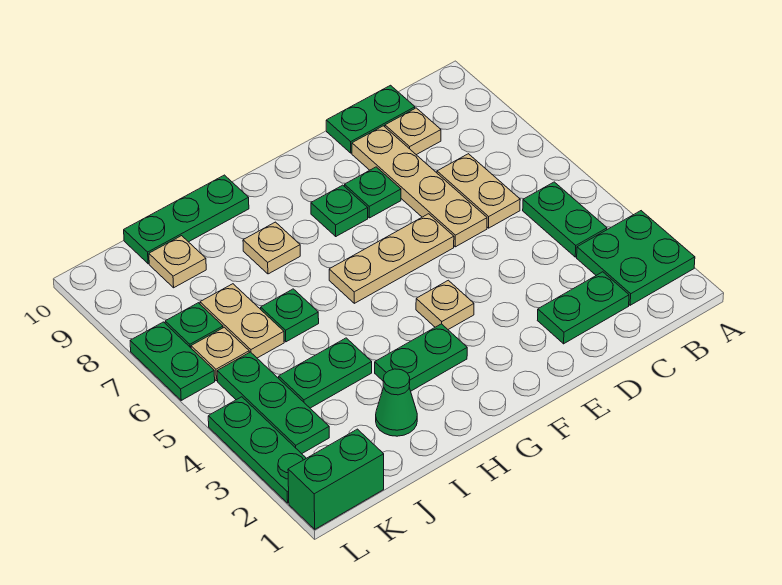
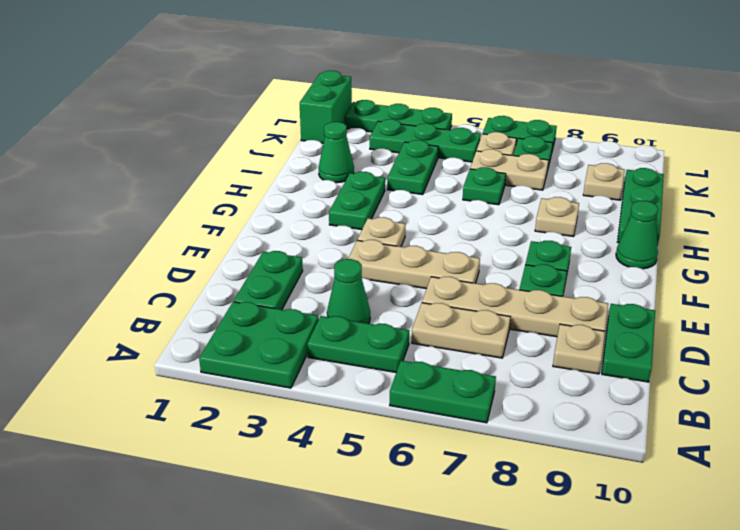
none -> green plate A6:A7 level 1
none -> green cone C4 level 1
tan plate E6:G6 level 1 -> tan plate E4:E6 level 1
none -> green cone G10 level 1

